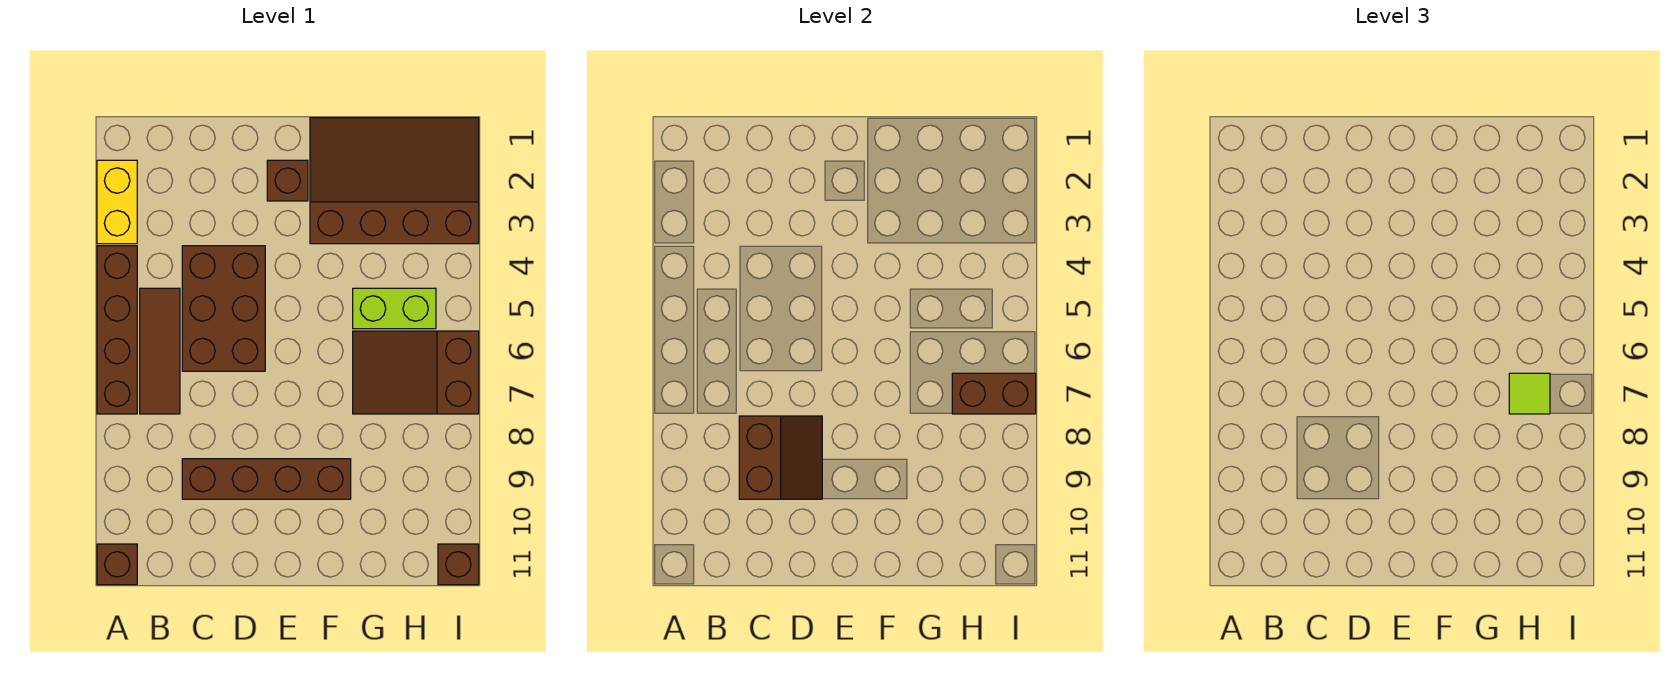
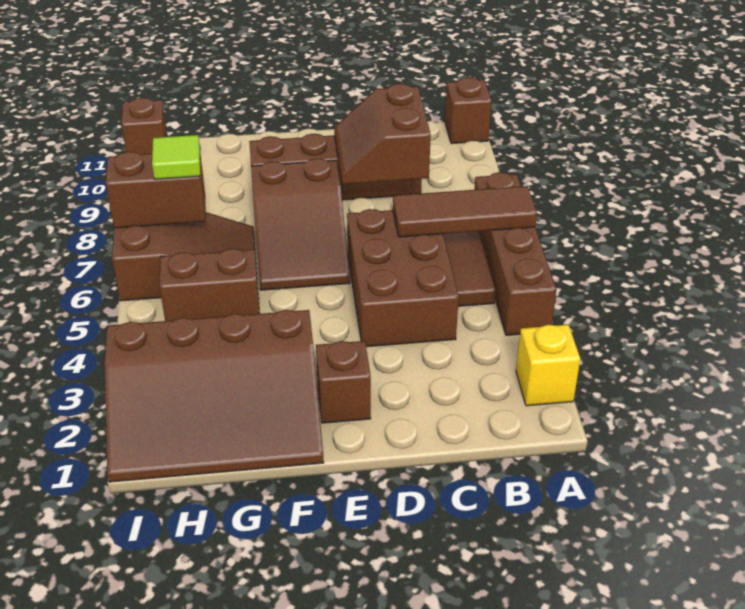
yellow brick A2:A3 level 1 -> yellow brick A2 level 1
none -> brown tile A6:C6 level 2
none -> brown slope E6:F8 level 1 top 8
lime brick G5:H5 level 1 -> brown brick G5:H5 level 1

